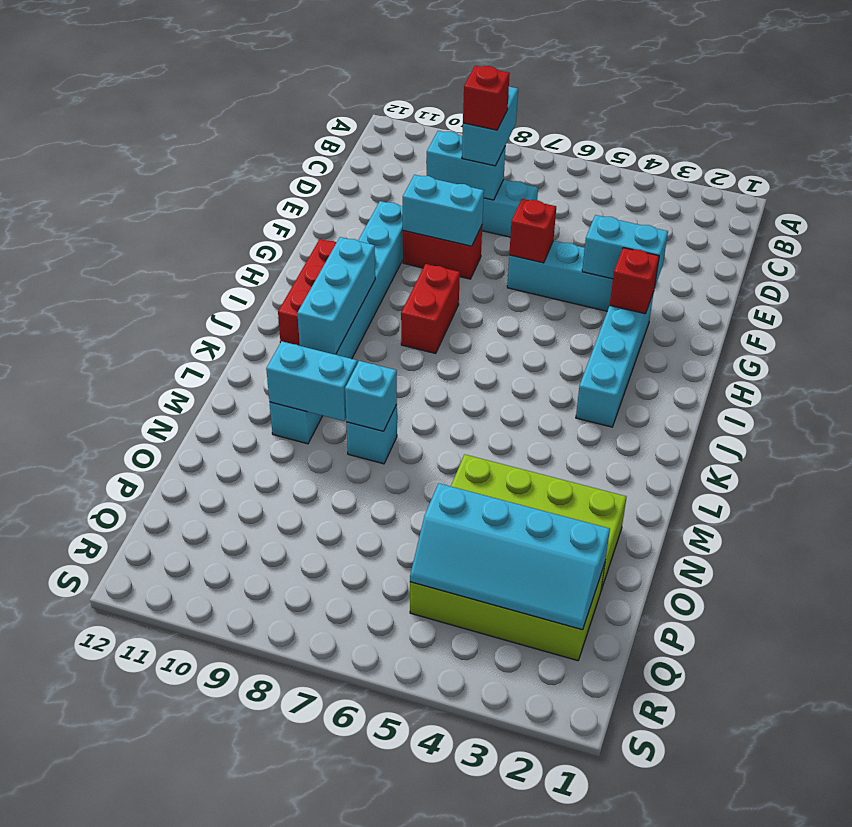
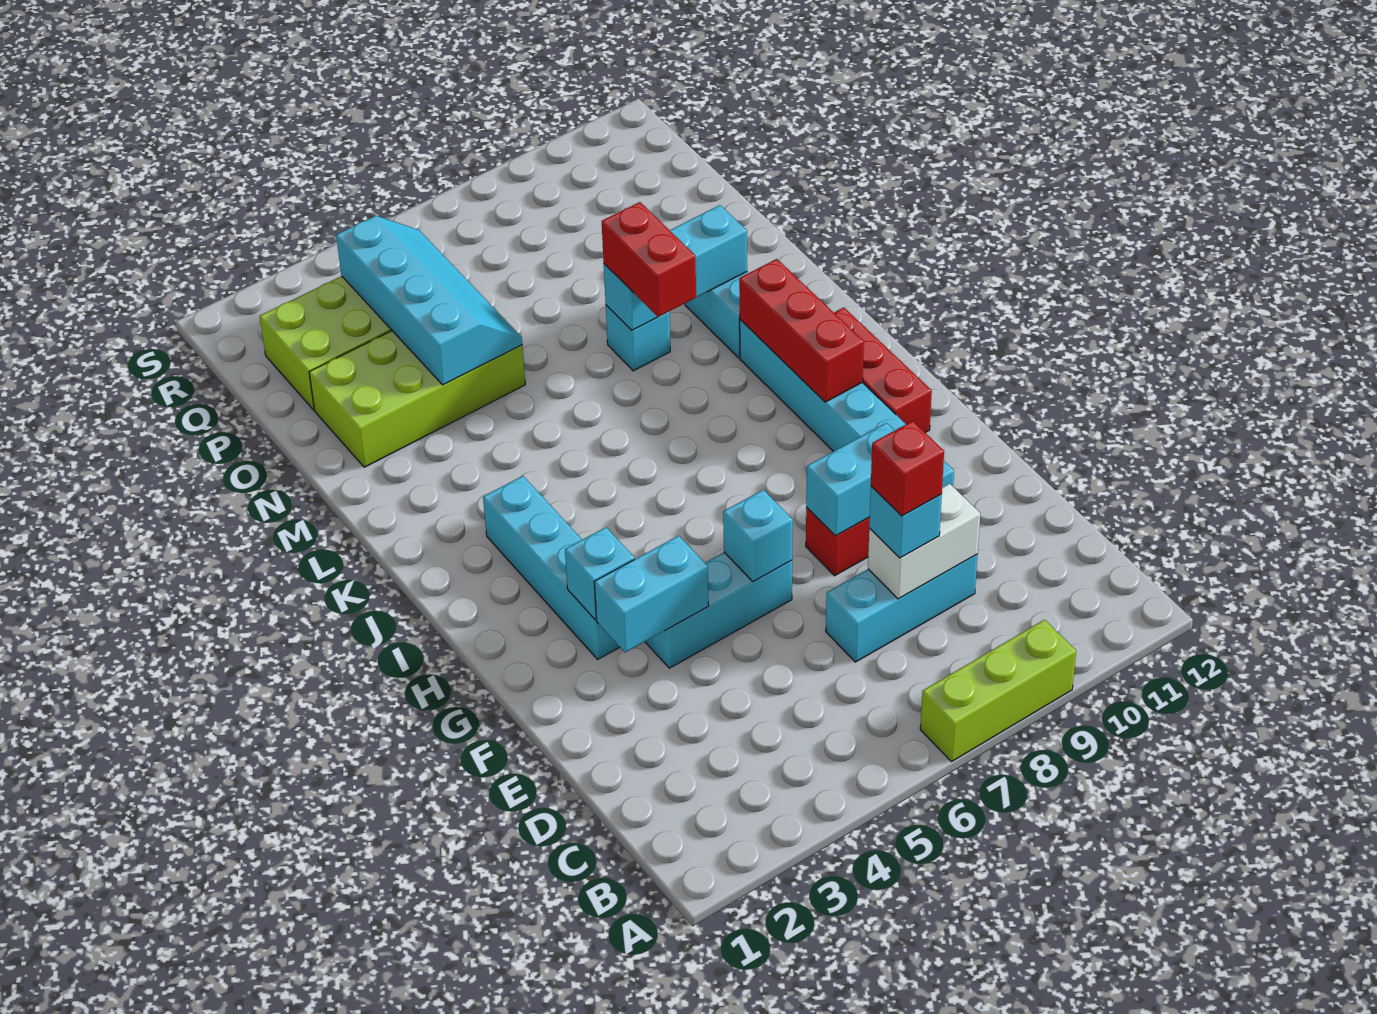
none -> lime brick A7:A9 level 1
cyan brick C8:D8 level 3 -> cyan brick D8 level 3
cyan brick D8:D9 level 2 -> white brick D8:D9 level 2
red brick F6 level 2 -> cyan brick F6 level 2
red brick G3 level 2 -> cyan brick G3 level 2
red brick H8:I8 level 1 -> red brick L8:M8 level 3
cyan brick I10:K10 level 2 -> red brick I10:K10 level 2
cyan slope P2:Q5 level 2 top P -> cyan slope N4:Q5 level 2 top 4

